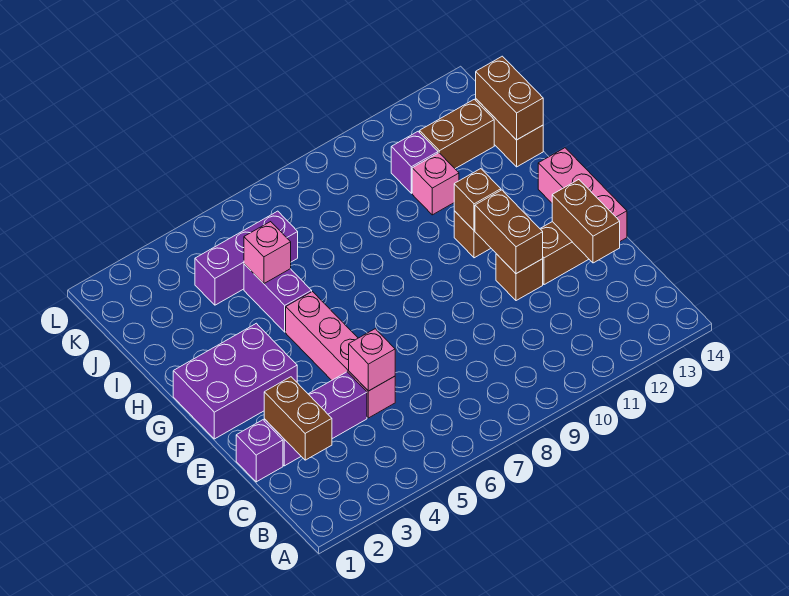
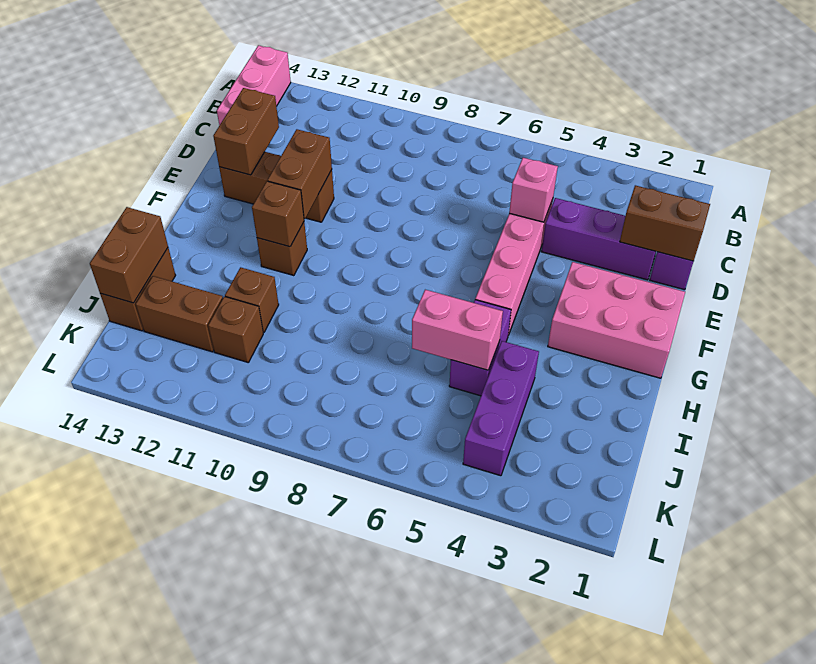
brown brick C2:D2 level 2 -> brown brick D1:D2 level 2
pink brick E14:G14 level 1 -> pink brick A14:C14 level 1
purple brick F1:G3 level 1 -> pink brick F1:G3 level 1
pink brick I5 level 2 -> pink brick I5:I6 level 2
pink brick I11 level 1 -> brown brick I11 level 1
purple brick J4:J6 level 1 -> purple brick I4:K4 level 1
purple brick J11 level 1 -> brown brick J11 level 1

